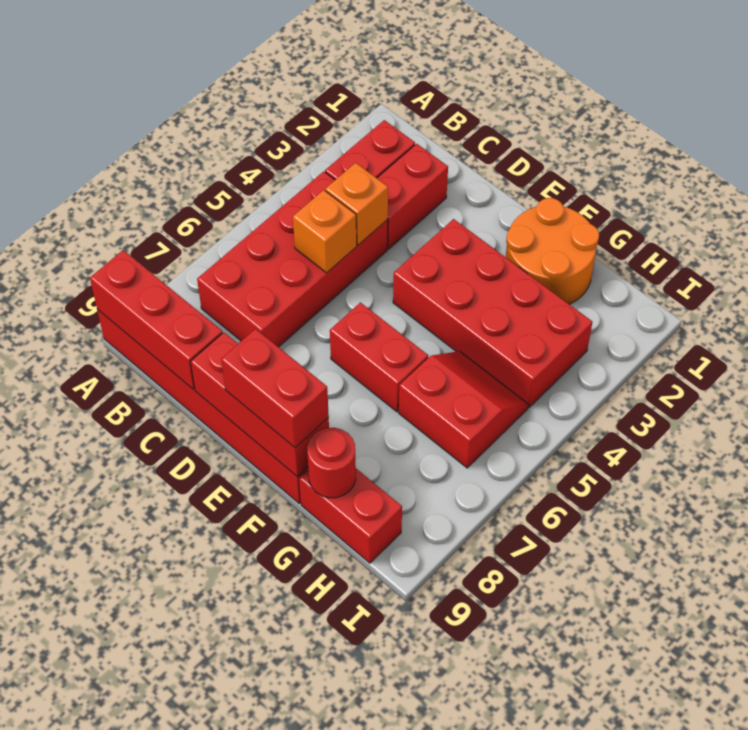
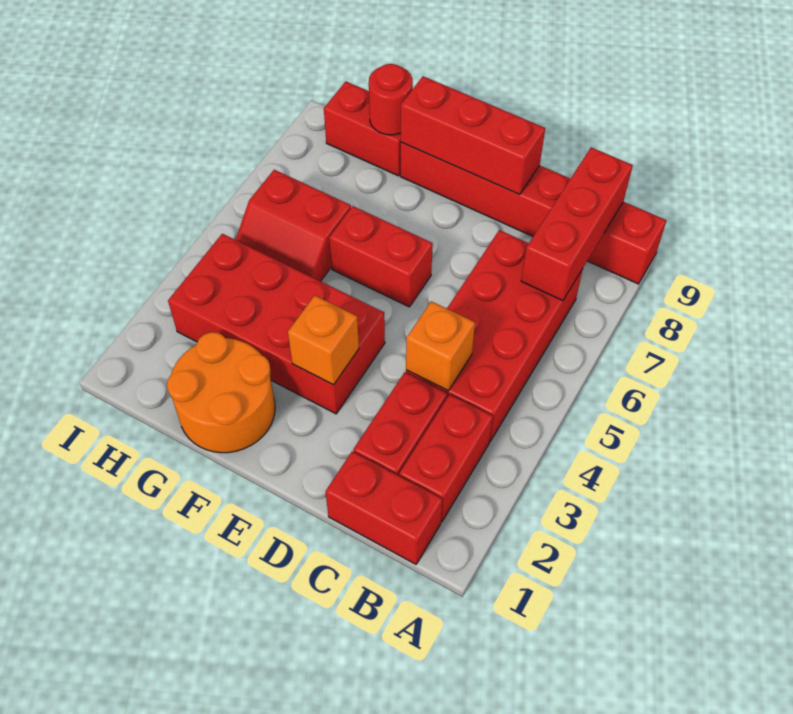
red brick A9:C9 level 2 -> red brick B7:B9 level 2
orange brick C5 level 2 -> orange brick E3 level 2
red brick E9:F9 level 3 -> red brick B1:C1 level 1

